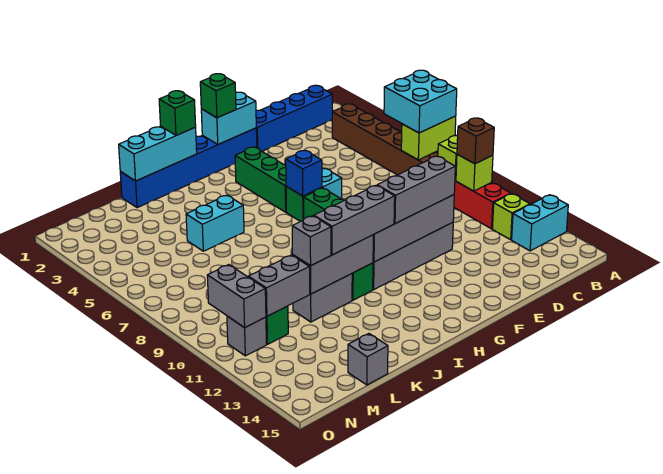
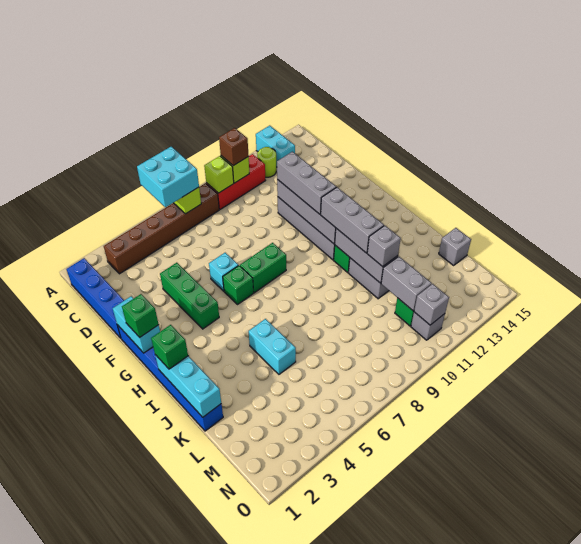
lime brick B12 level 1 -> lime round brick B12 level 1
green brick G3:G5 level 1 -> green brick E4:G4 level 1
blue brick G6 level 2 -> none
grey brick N10:N11 level 2 -> grey brick N11 level 2

